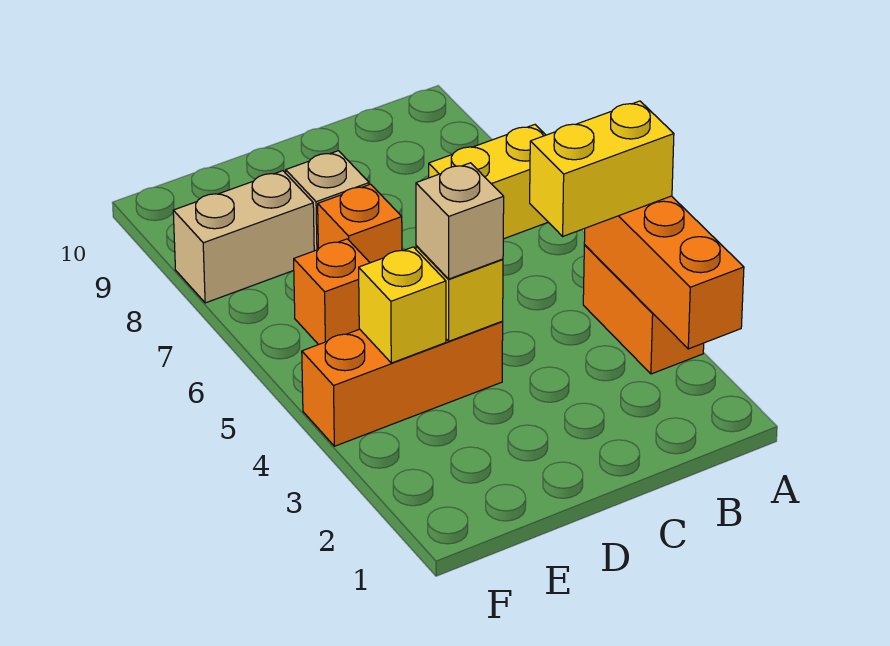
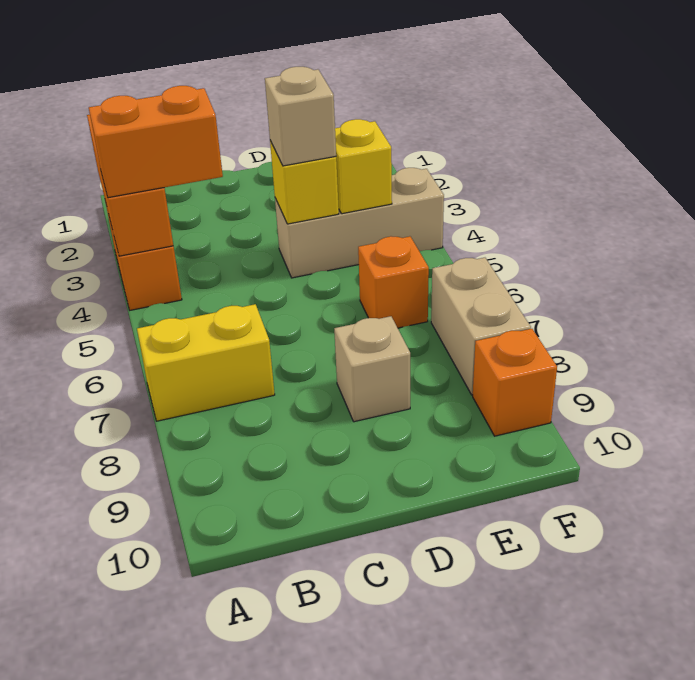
yellow brick A4:B4 level 3 -> orange brick A4:B4 level 3
orange brick D4:F4 level 1 -> tan brick D4:F4 level 1
orange brick D7 level 1 -> orange brick F9 level 1
tan brick E8:F8 level 1 -> tan brick F7:F8 level 1

